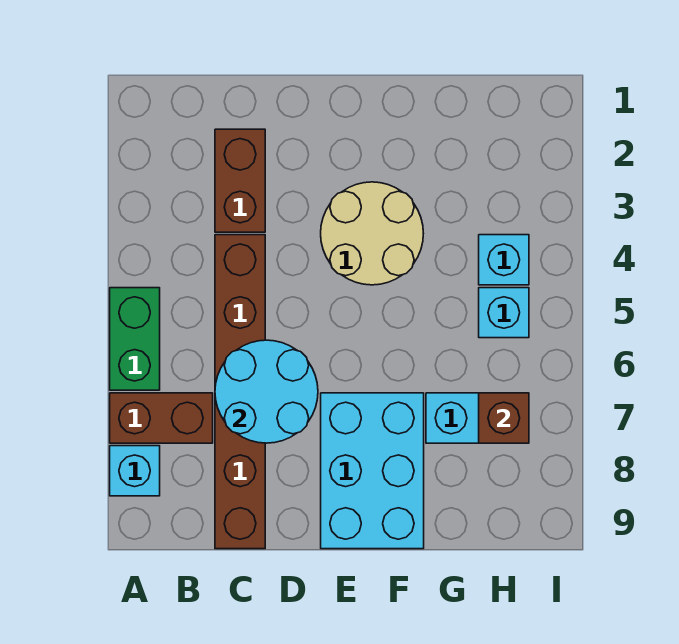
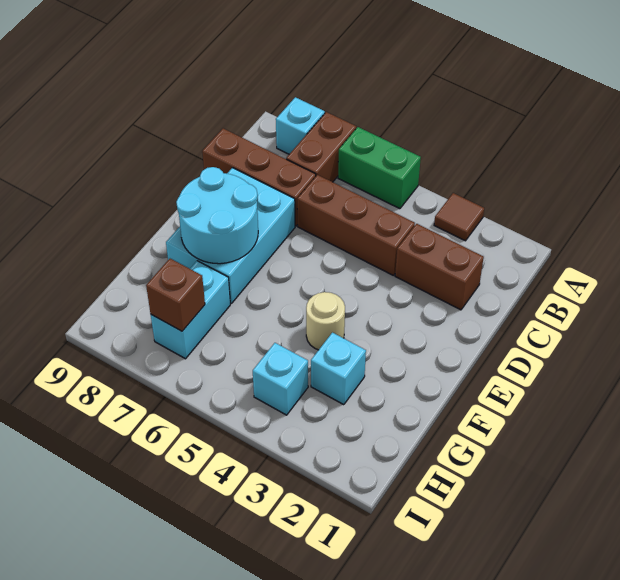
none -> brown tile A3 level 1
cyan round brick C6:D7 level 2 -> cyan round brick E7:F8 level 2
tan round brick E3:F4 level 1 -> tan round brick F4 level 1
cyan brick E7:F9 level 1 -> cyan brick D7:F8 level 1
cyan brick H5 level 1 -> cyan brick G3 level 1

